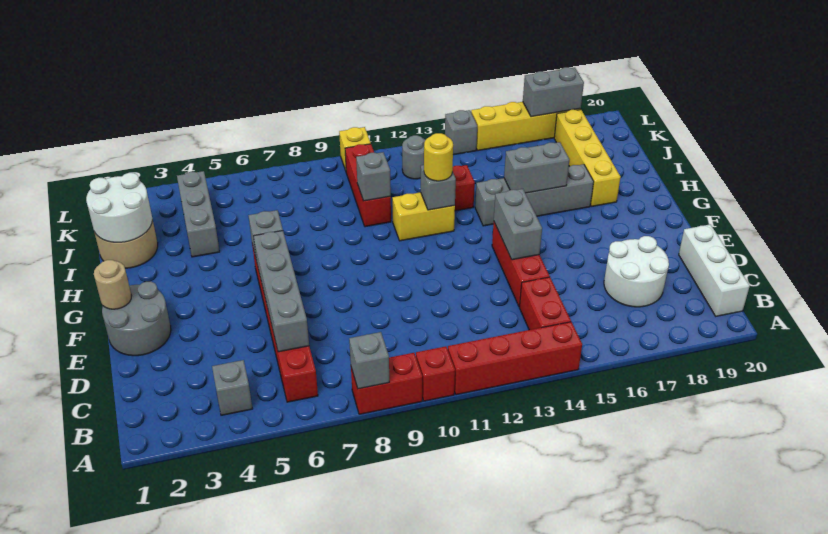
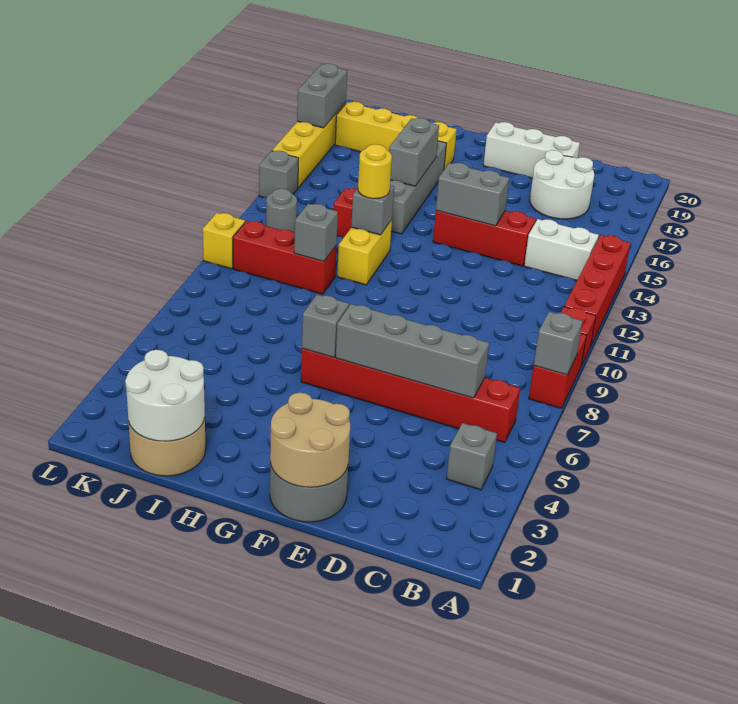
red brick B14:C14 level 1 -> white brick B14:C14 level 1
white brick B20:D20 level 1 -> white brick D19:F19 level 1
tan round brick F1 level 2 -> tan round brick E1:F2 level 2
grey brick I4:K4 level 1 -> none

